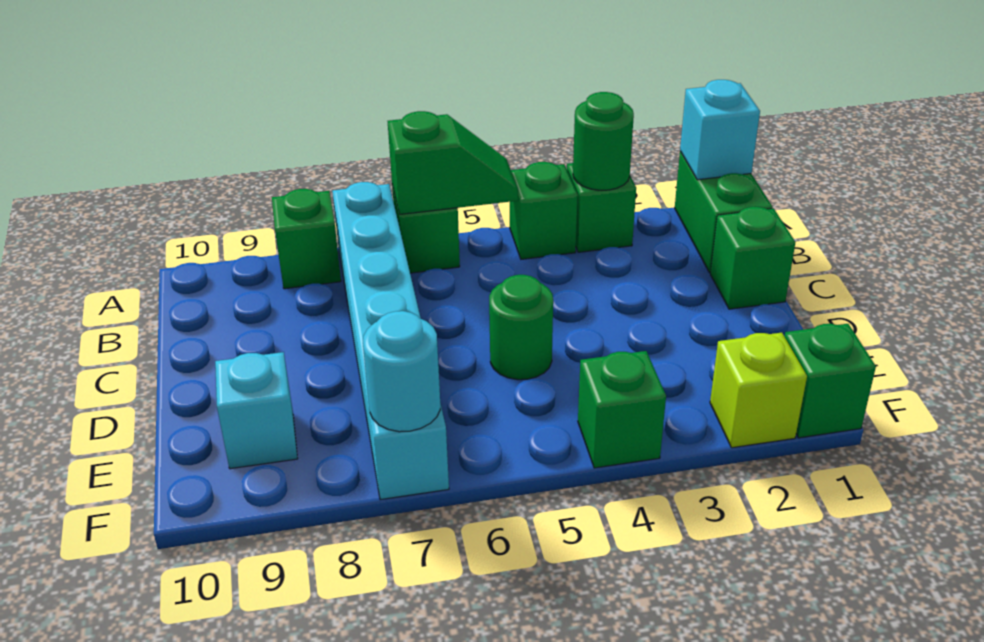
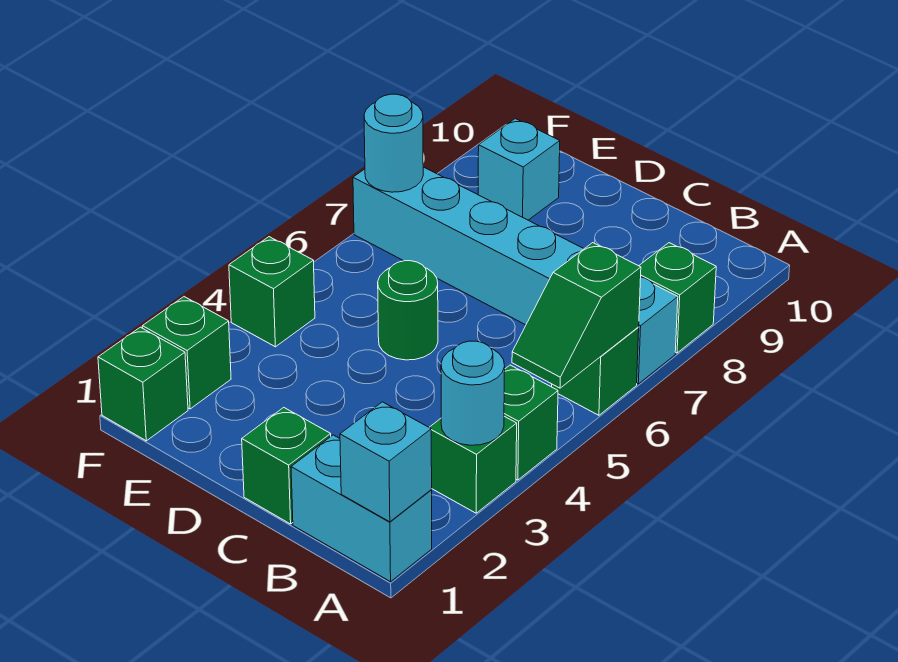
green brick A1:B1 level 1 -> cyan brick A1:B1 level 1
green round brick A3 level 2 -> cyan round brick A3 level 2
lime brick F2 level 1 -> green brick F2 level 1

